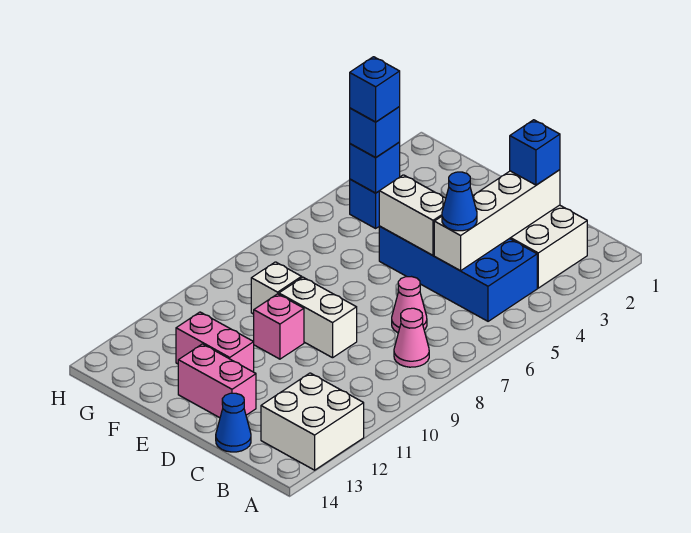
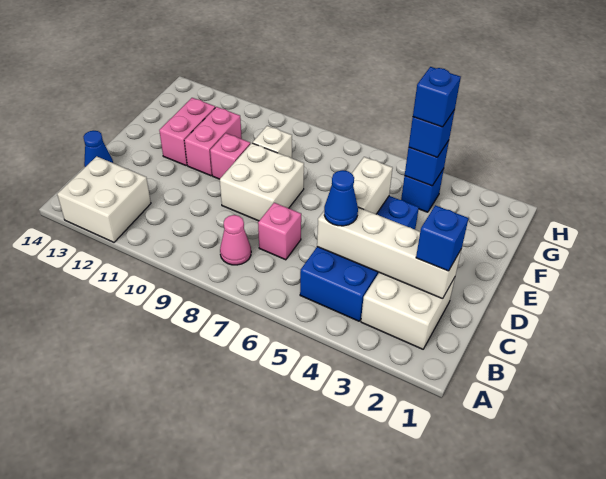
pink cone C7 level 1 -> pink brick C7 level 1
white brick D9:E9 level 1 -> white brick D8:E9 level 1
pink brick D13:E13 level 1 -> pink brick E11:F11 level 1

